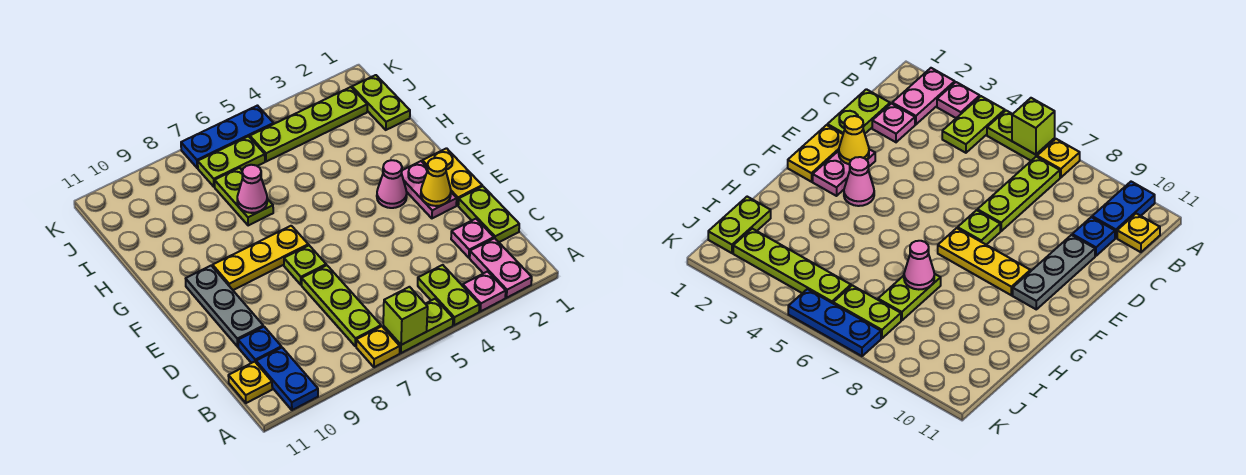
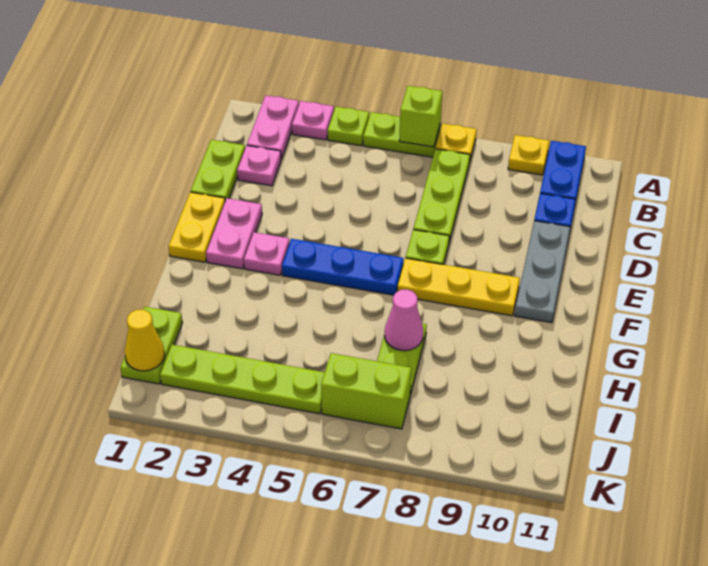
lime plate A4:B4 level 1 -> lime plate A4 level 1
yellow plate B11 level 1 -> yellow plate A9 level 1
yellow cone E2 level 2 -> yellow cone J1 level 2
pink cone F3 level 1 -> pink plate F3 level 1
lime plate J6:J7 level 1 -> lime brick J6:J7 level 1
blue plate K5:K7 level 1 -> blue plate F4:F6 level 1

